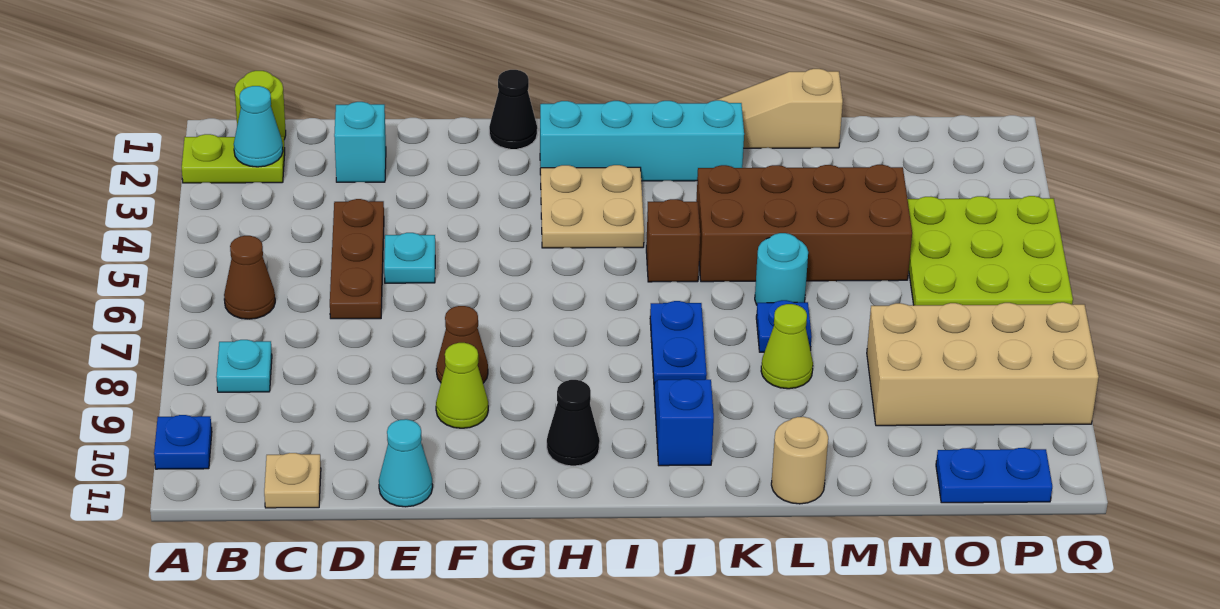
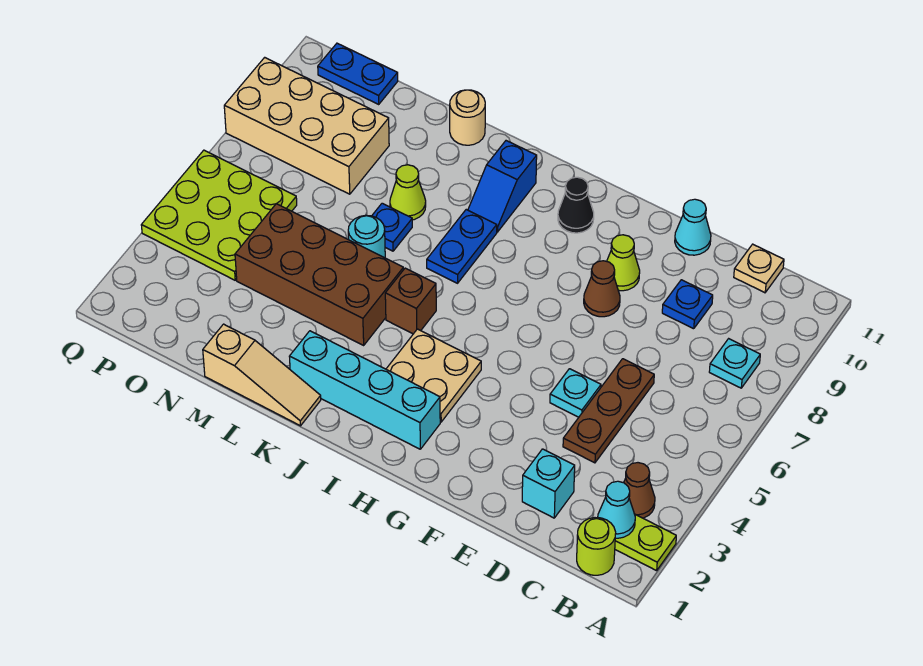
blue plate A10 level 1 -> blue plate D9 level 1
brown cone B6 level 1 -> brown cone B3 level 1
black cone G1 level 1 -> none

